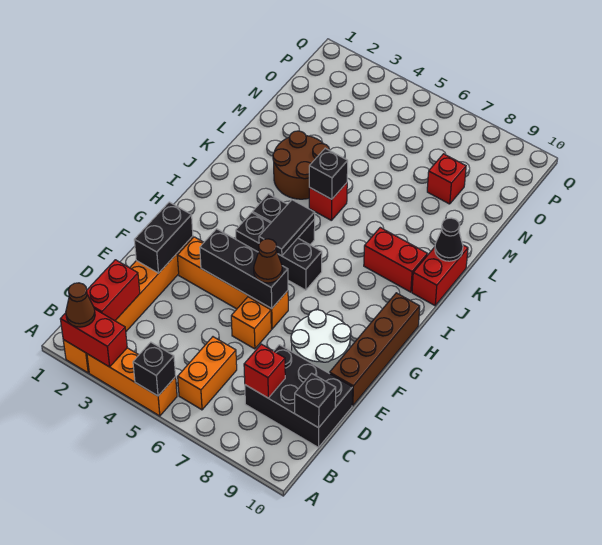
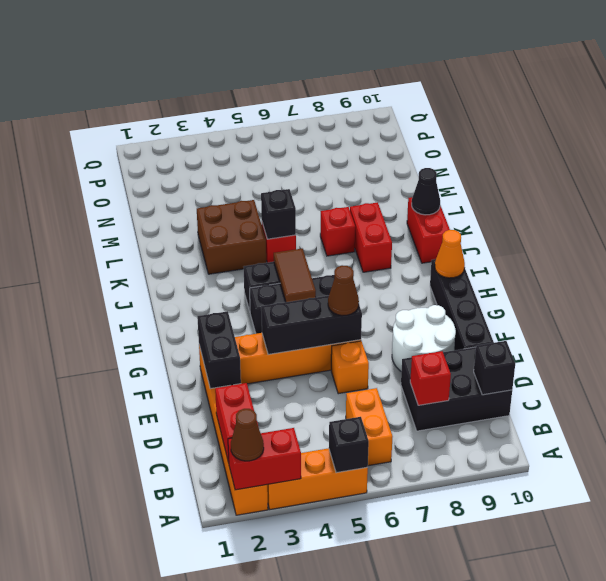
brown brick E10:H10 level 1 -> black brick E10:H10 level 1
black tile H5:I5 level 2 -> brown tile H5:I5 level 2
none -> orange cone H10 level 2
red brick J8:J9 level 1 -> red brick J8:K8 level 1
brown round brick K3:L4 level 1 -> brown brick K3:L4 level 1
red brick N8 level 1 -> red brick K7 level 1

